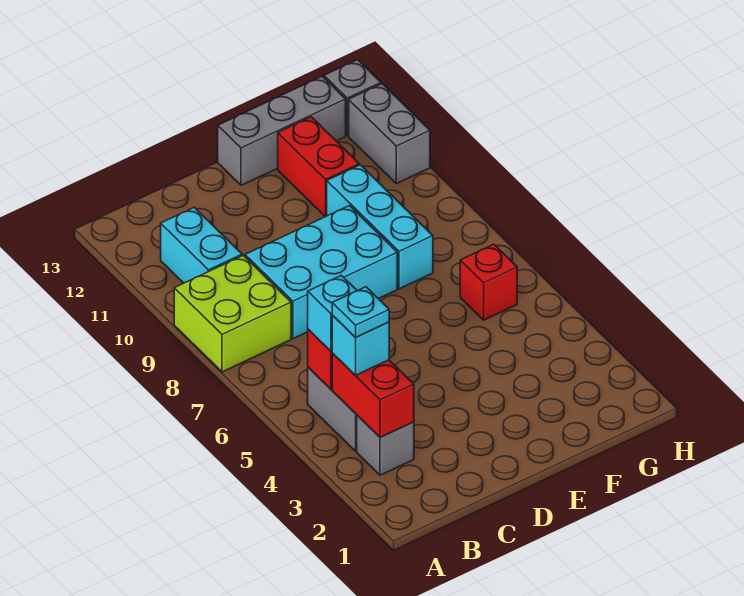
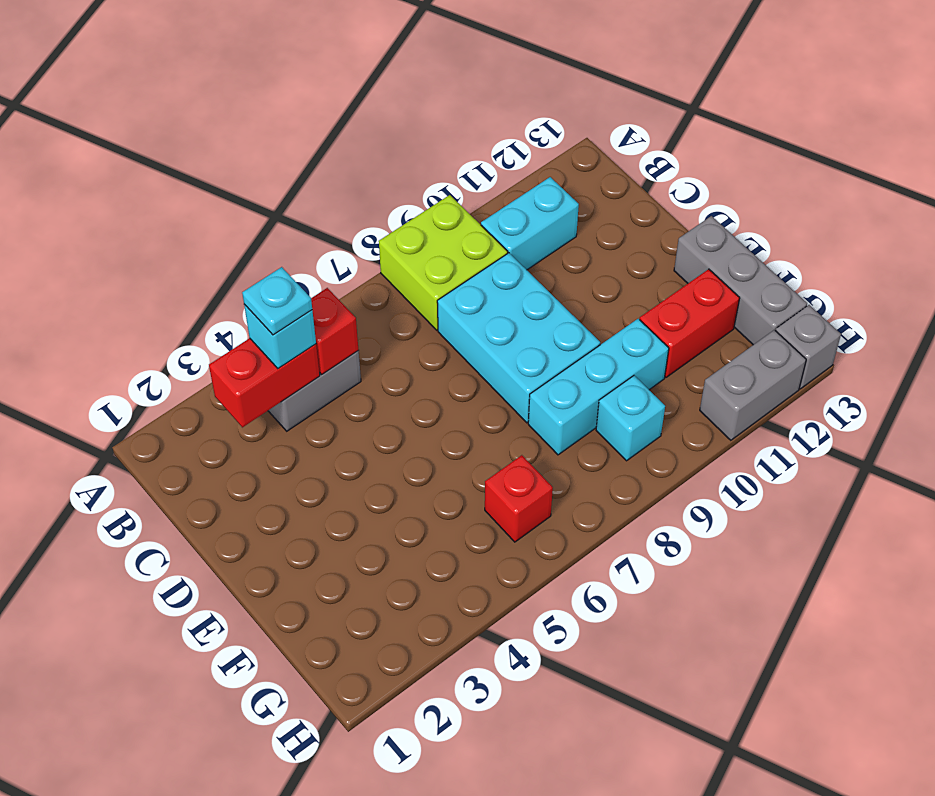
grey brick B3 level 1 -> none
cyan brick B5 level 3 -> cyan brick G9 level 1

